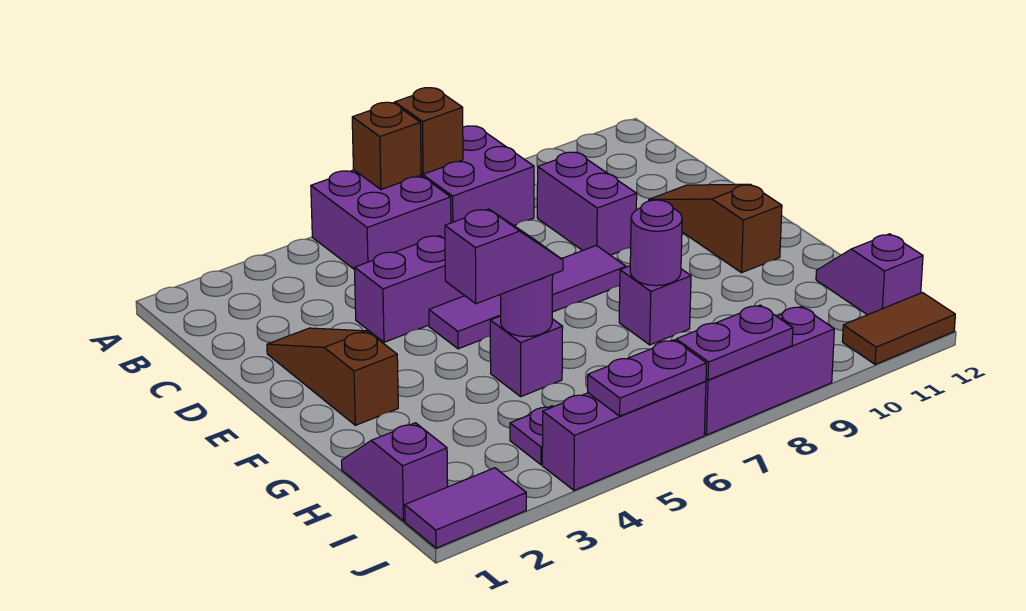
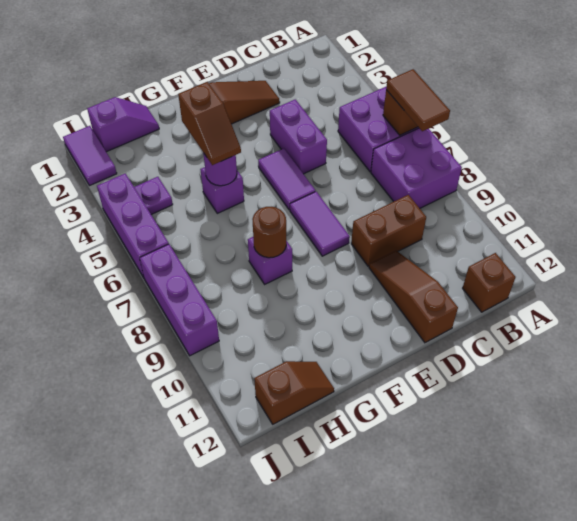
brown brick A7 level 2 -> brown brick B12 level 1
purple brick C9:D9 level 1 -> brown brick C9:D9 level 1
brown slope D11:F11 level 1 top F -> brown slope D10:D12 level 1 top 12
purple slope G4:G5 level 3 top 4 -> brown slope G4:G5 level 3 top 4
purple round brick G8 level 2 -> brown round brick G8 level 2
purple slope H12:I12 level 1 top I -> brown slope H12:I12 level 1 top I
purple plate J5:J6 level 2 -> none
purple plate J7:J8 level 2 -> none
brown tile J11:J12 level 1 -> brown tile A6:A7 level 3

